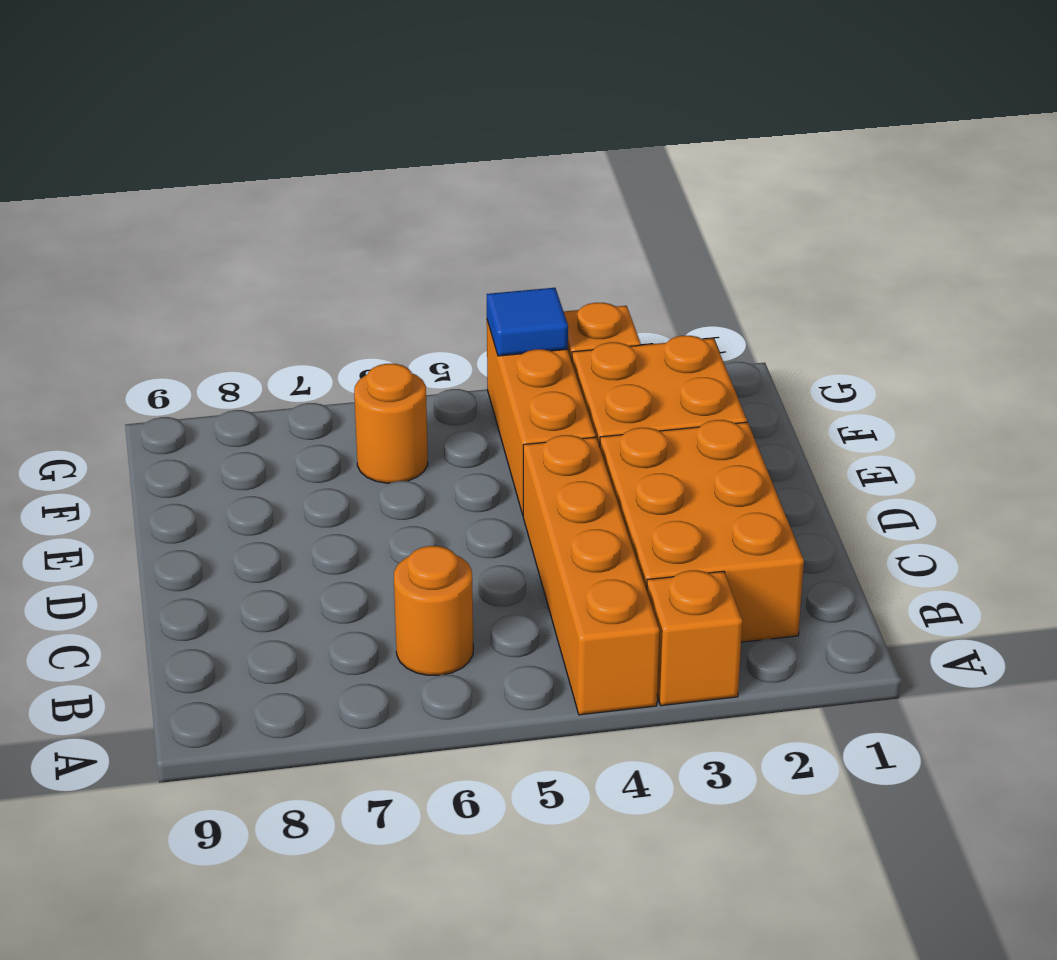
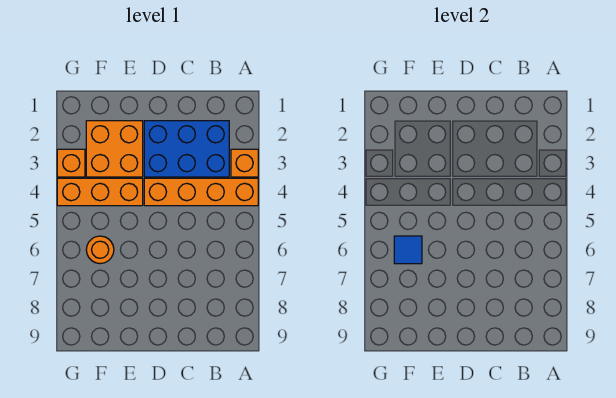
orange brick B2:D3 level 1 -> blue brick B2:D3 level 1
orange round brick B6 level 1 -> none
blue tile G4 level 2 -> blue tile F6 level 2

